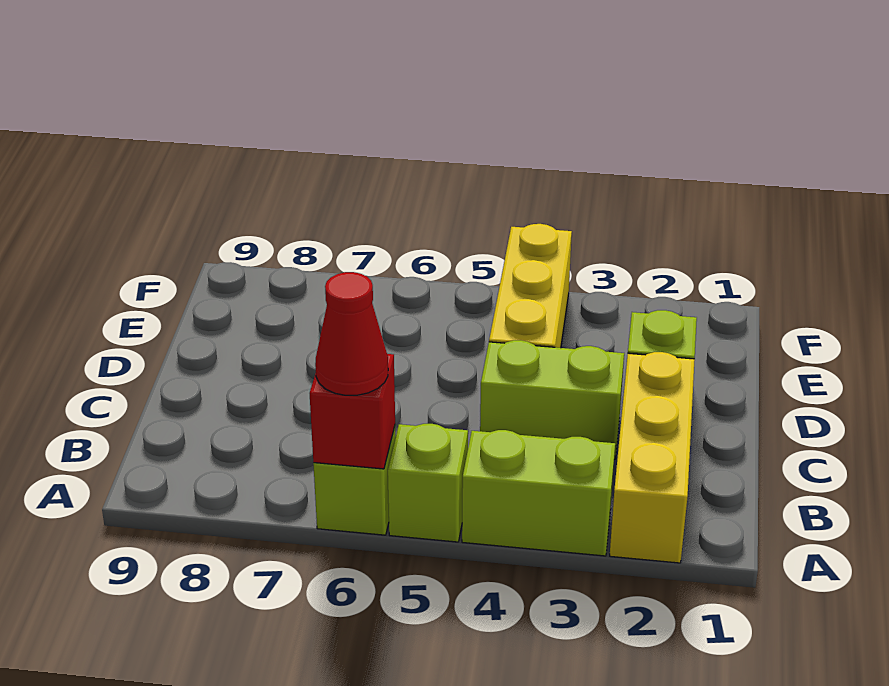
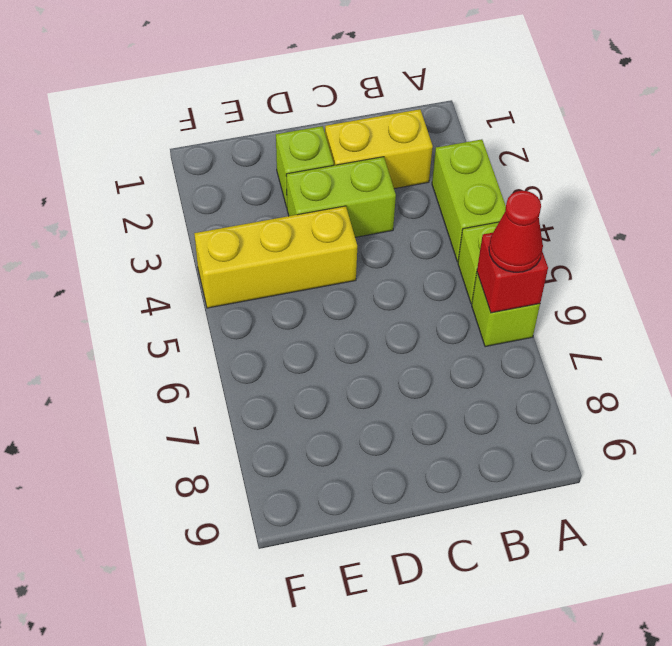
yellow brick A2:C2 level 1 -> yellow brick B2:C2 level 1
lime brick C3:C4 level 1 -> lime brick C3:D3 level 1

